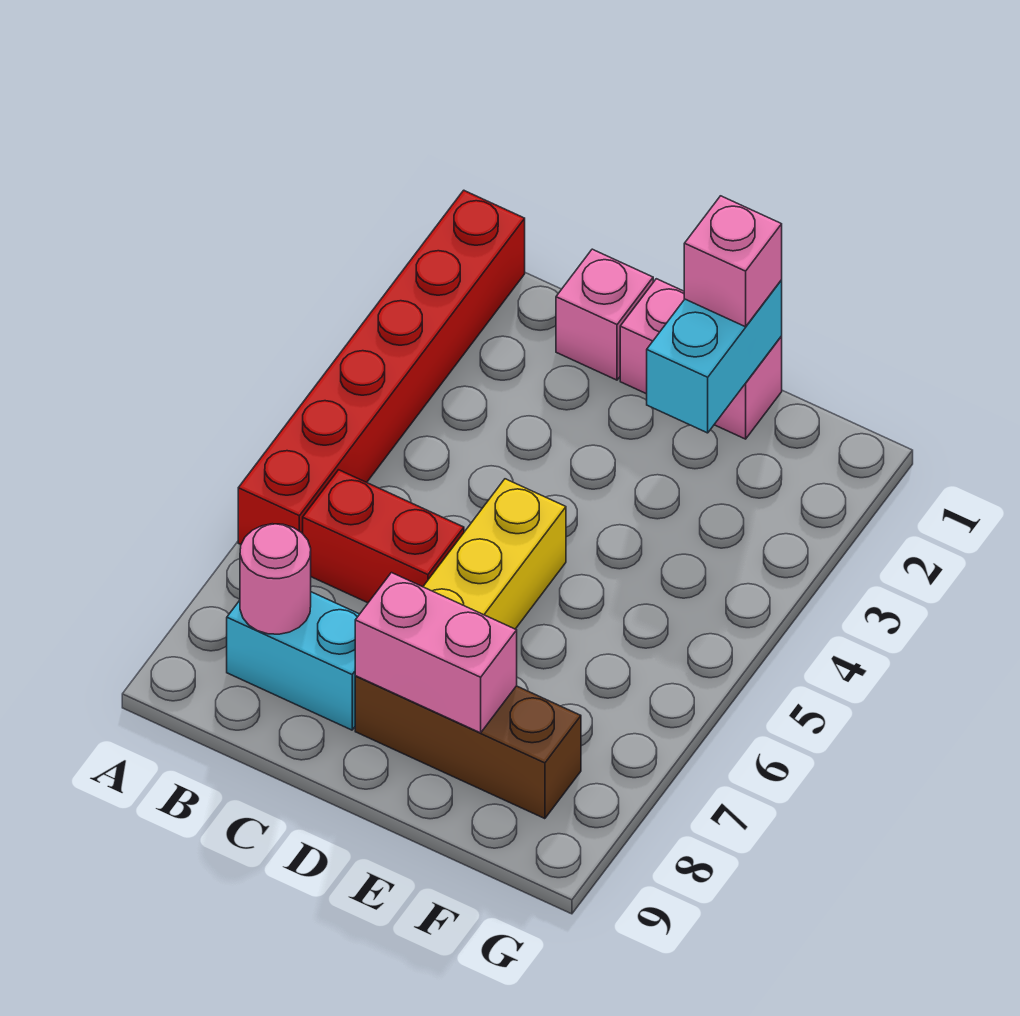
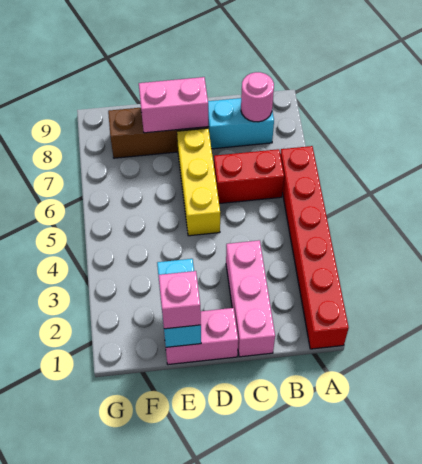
pink brick C1 level 1 -> pink brick C1:C3 level 1

